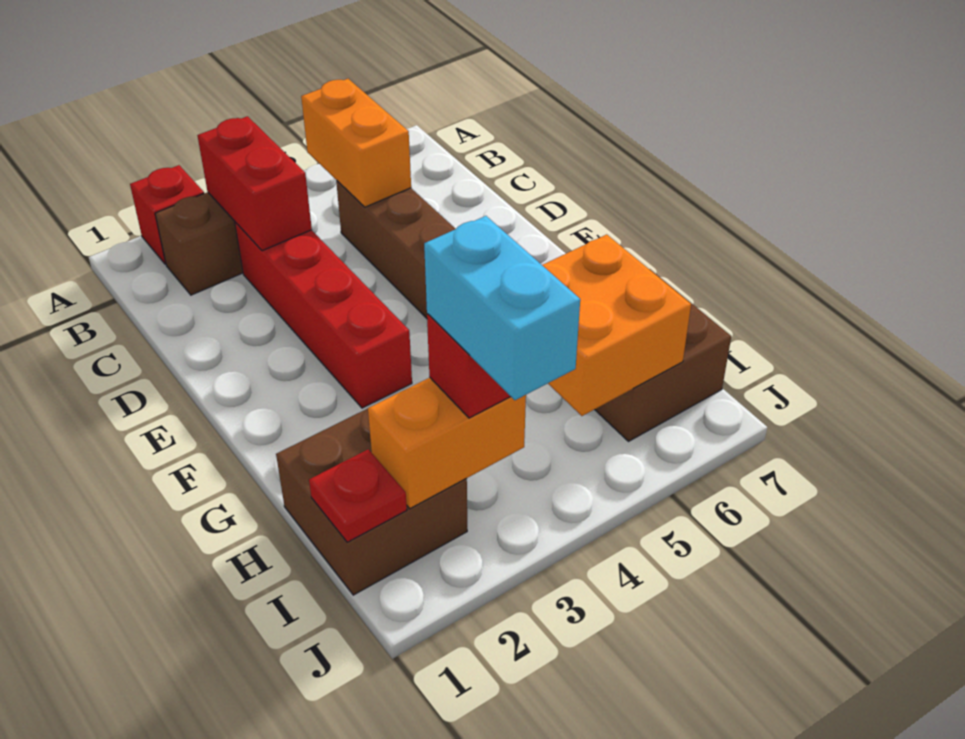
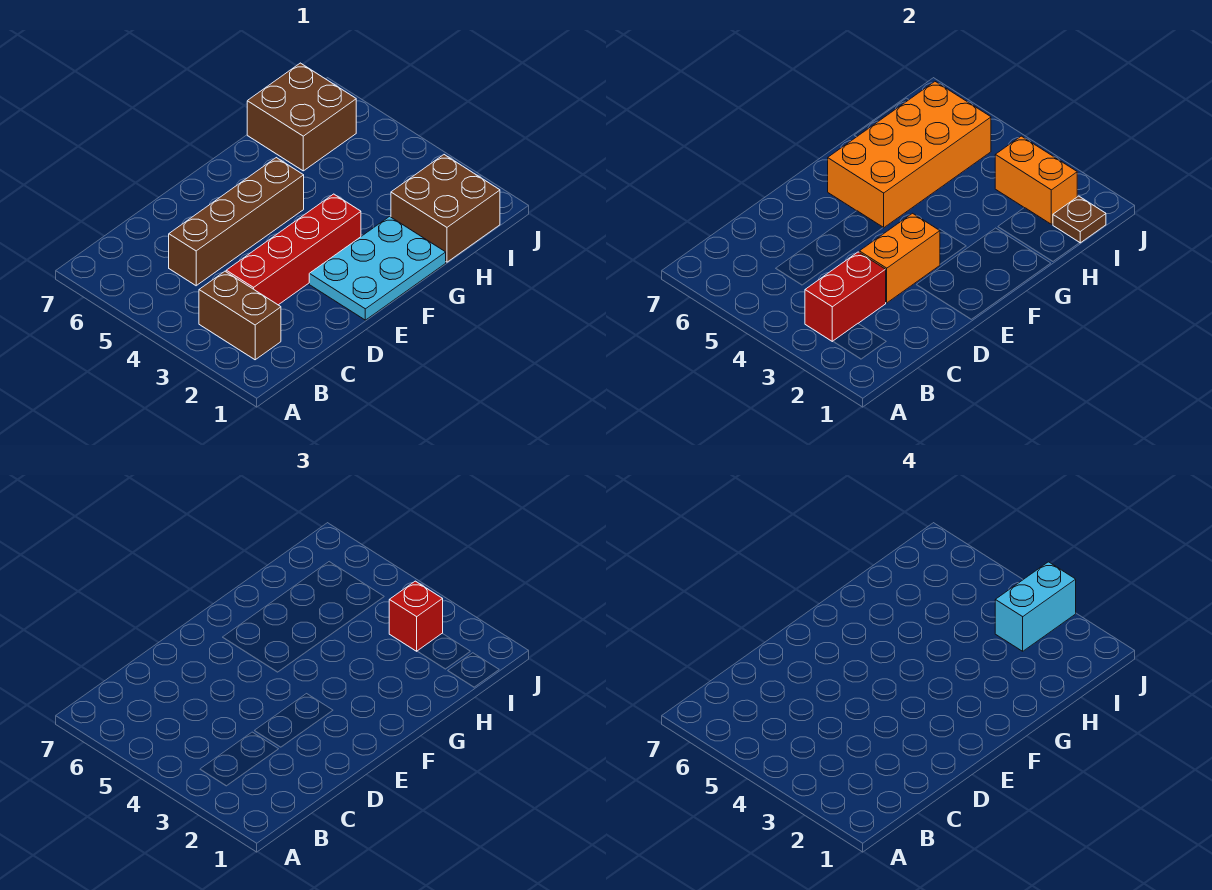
red brick A2 level 1 -> none
orange brick B5:C5 level 2 -> orange brick D3:E3 level 2
none -> cyan plate E1:G2 level 1
orange brick H5:I6 level 2 -> orange brick F5:I6 level 2
red plate I1 level 2 -> brown plate I1 level 2

